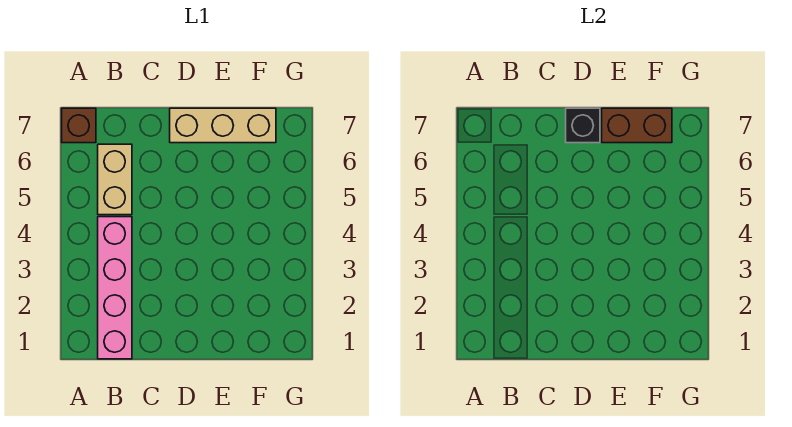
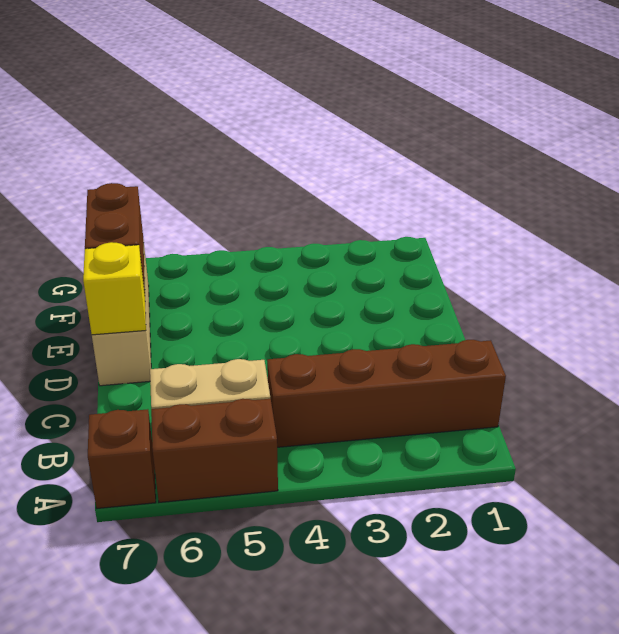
none -> brown brick A5:A6 level 1
pink brick B1:B4 level 1 -> brown brick B1:B4 level 1
black brick D7 level 2 -> yellow brick D7 level 2

